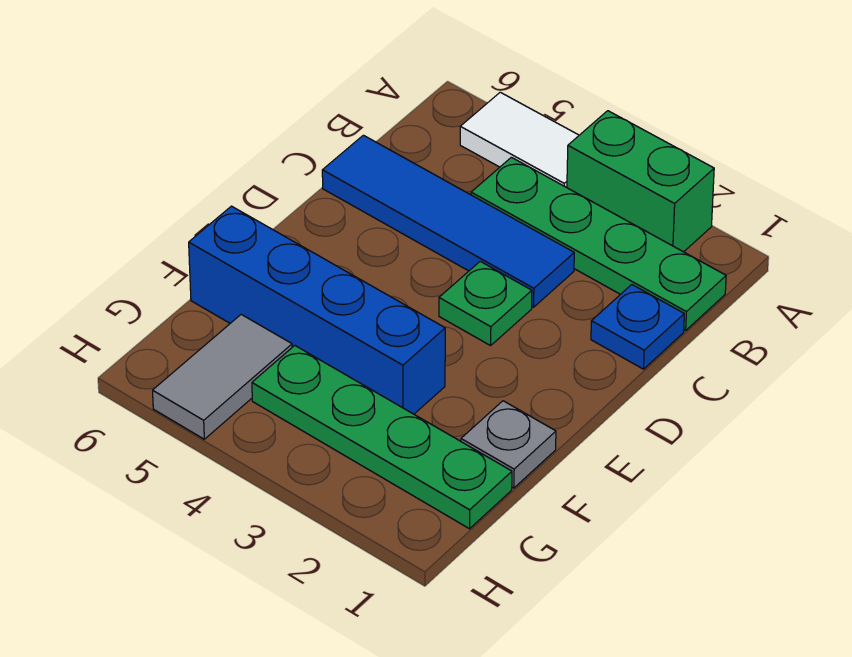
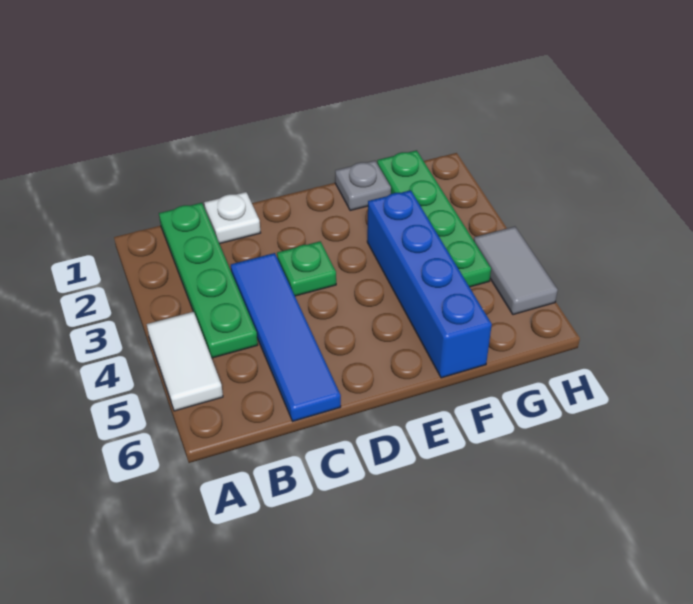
green brick A2:A3 level 1 -> none
blue plate C1 level 1 -> white plate C1 level 1
grey tile G5:H5 level 1 -> grey tile H4:H5 level 1

